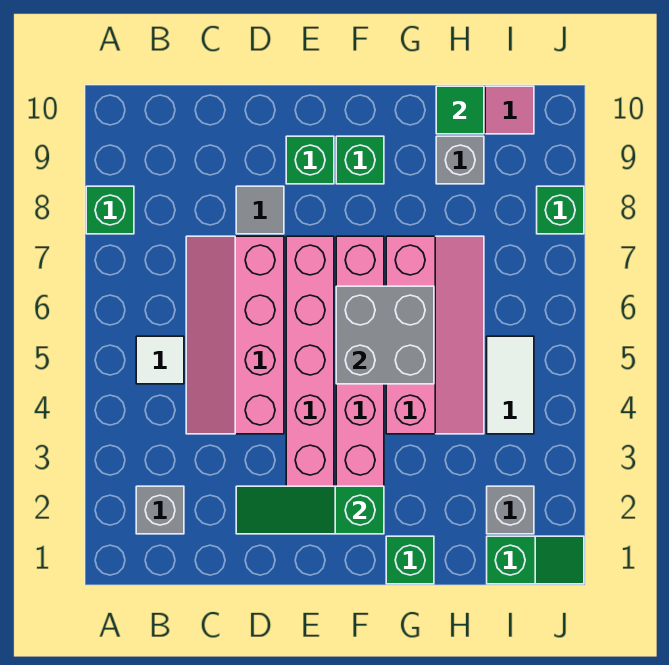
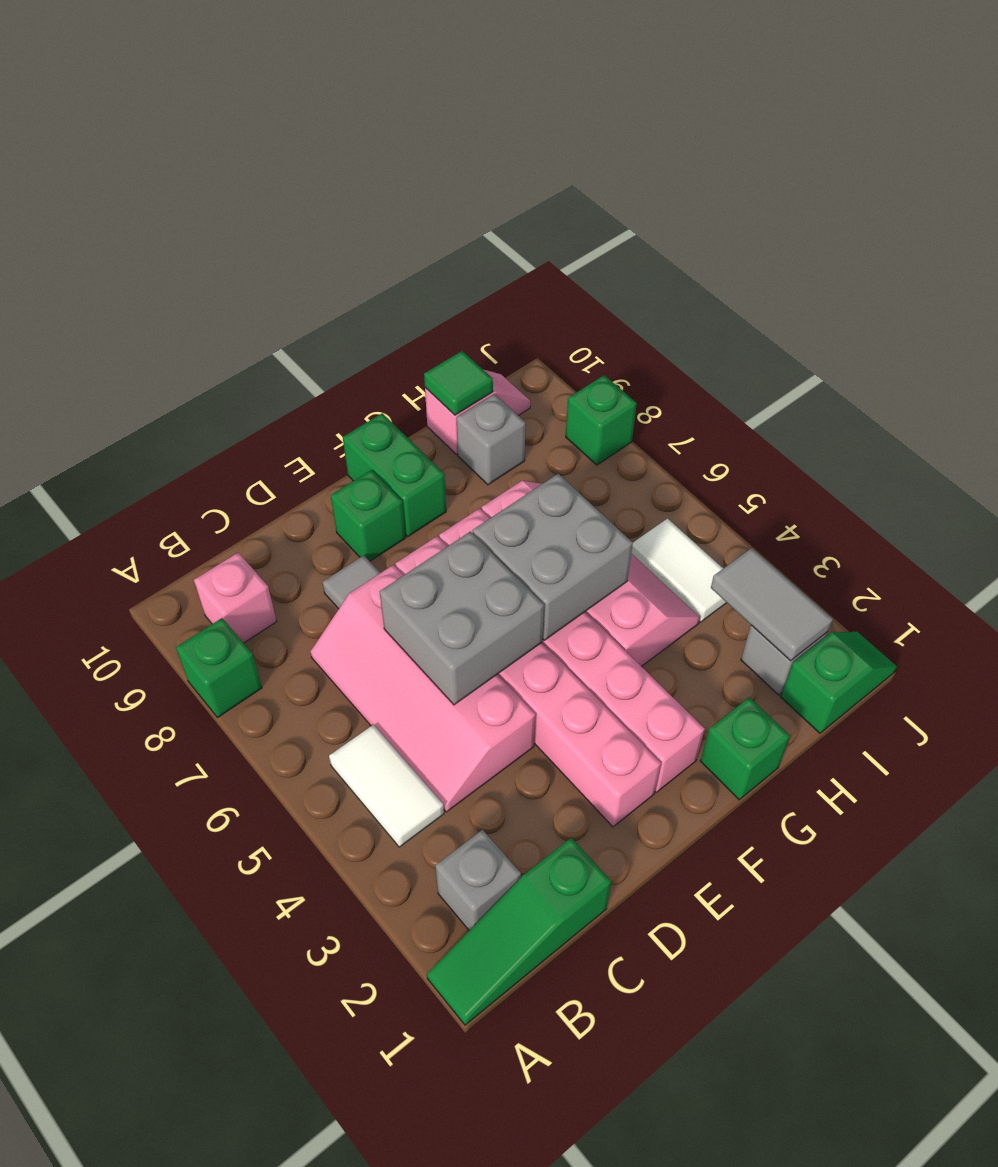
white tile B5 level 1 -> white tile B4:B5 level 1
none -> pink brick B9 level 1
green slope D2:F2 level 2 top F -> green slope A1:C1 level 1 top C
none -> grey brick D5:E6 level 2
green brick F9 level 1 -> green brick F9:F10 level 1
none -> grey tile I2:I3 level 2

